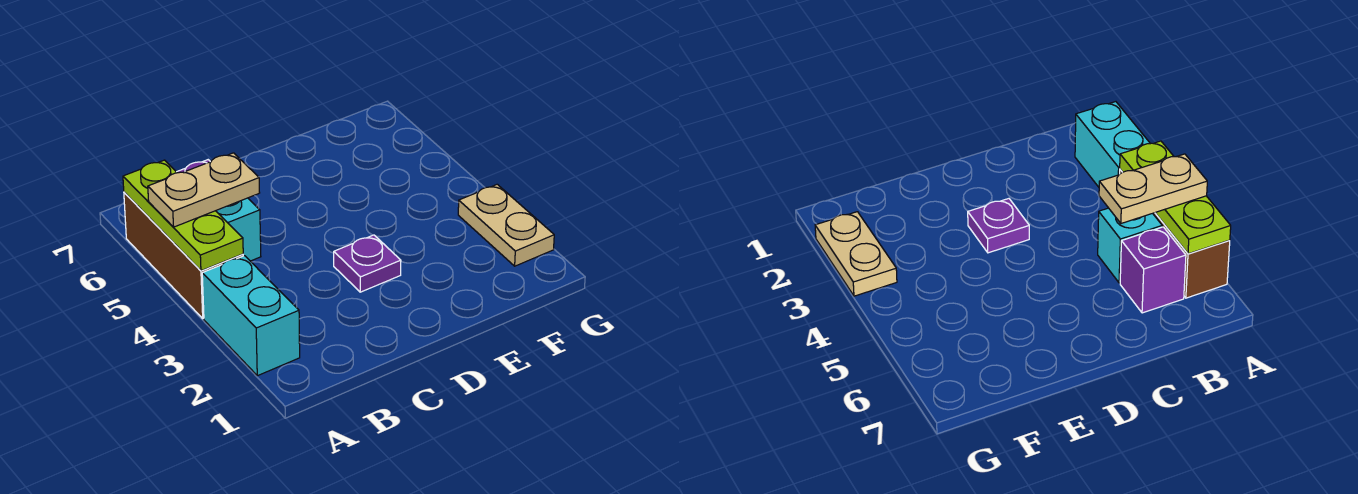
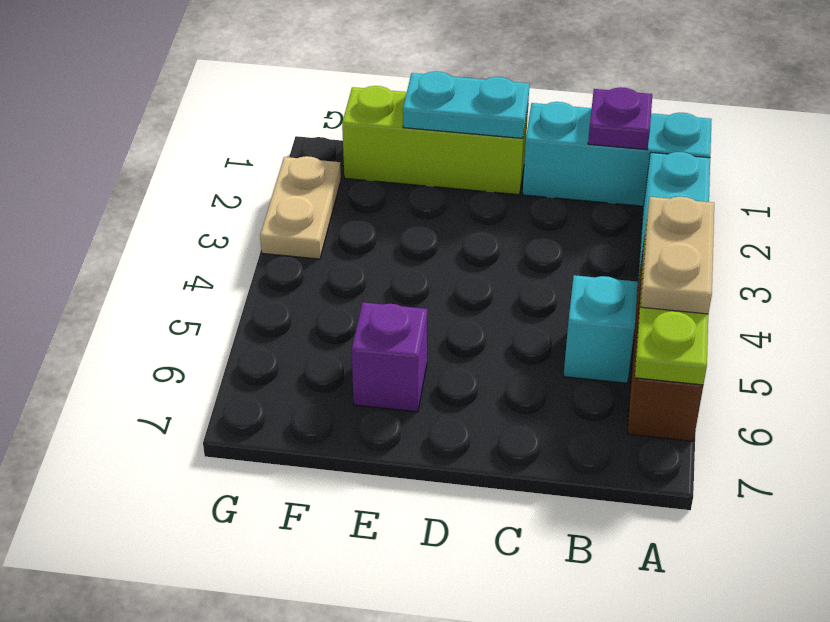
none -> cyan brick A1:C1 level 1
tan plate A5:B5 level 3 -> tan plate A4:A5 level 3
purple brick B6 level 1 -> purple brick E6 level 1
none -> lime brick D1:F1 level 1
none -> cyan plate D1:E1 level 2
purple plate D3 level 1 -> purple plate B1 level 2

